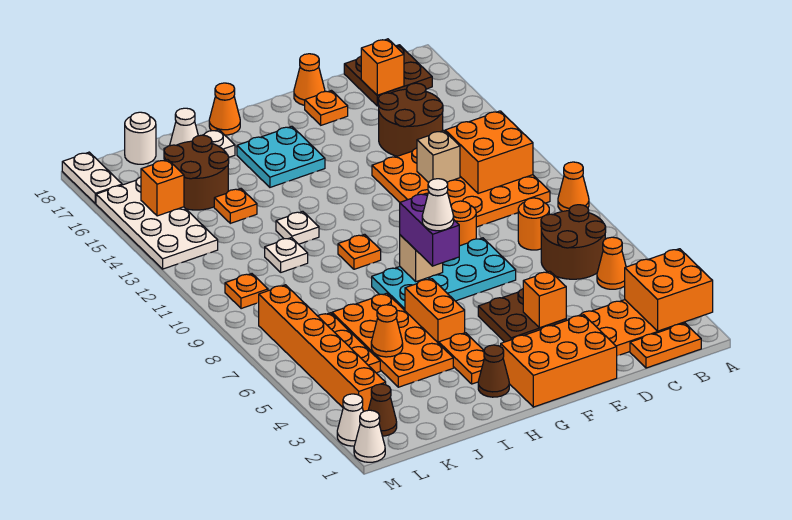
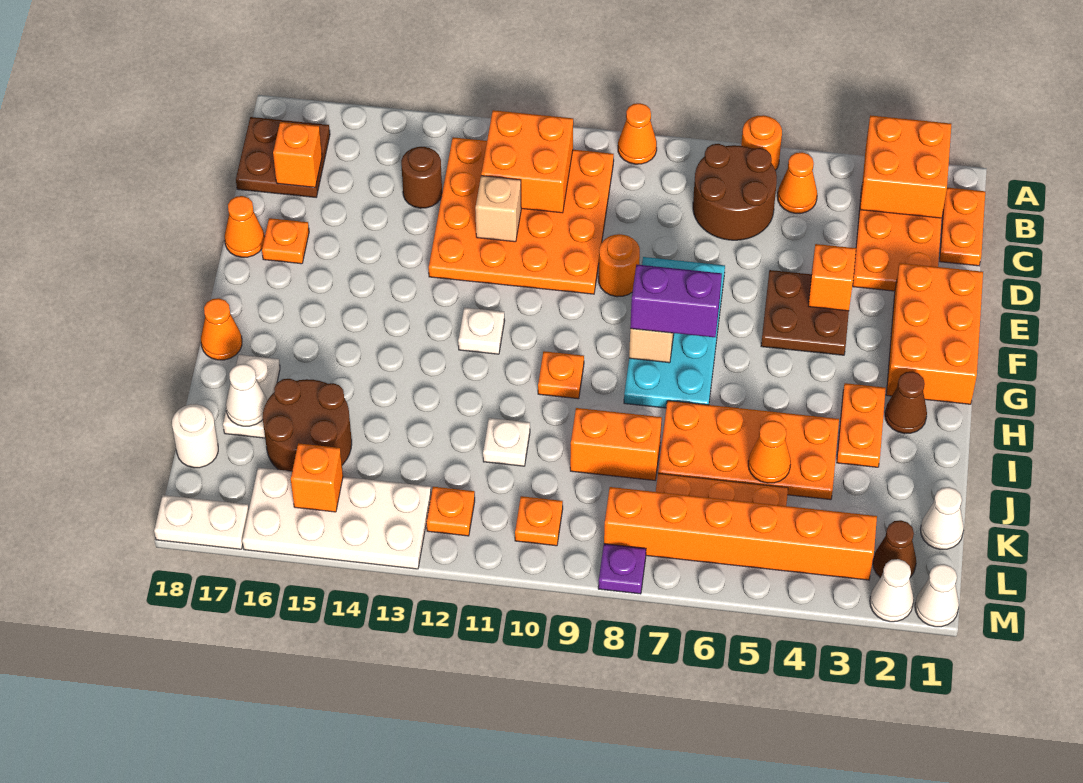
orange round brick C8 level 1 -> orange round brick A6 level 1
brown round brick C14:D15 level 1 -> brown round brick C14 level 1
white cone G7 level 4 -> white cone K1 level 1
cyan plate G15:H16 level 1 -> none
orange plate H3:H4 level 1 -> orange plate H3:I3 level 1
orange brick H5:H6 level 1 -> orange brick J8:J9 level 1
white plate I12 level 1 -> white plate G12 level 1
orange plate J14 level 1 -> orange plate L12 level 1
none -> purple plate M8 level 1

